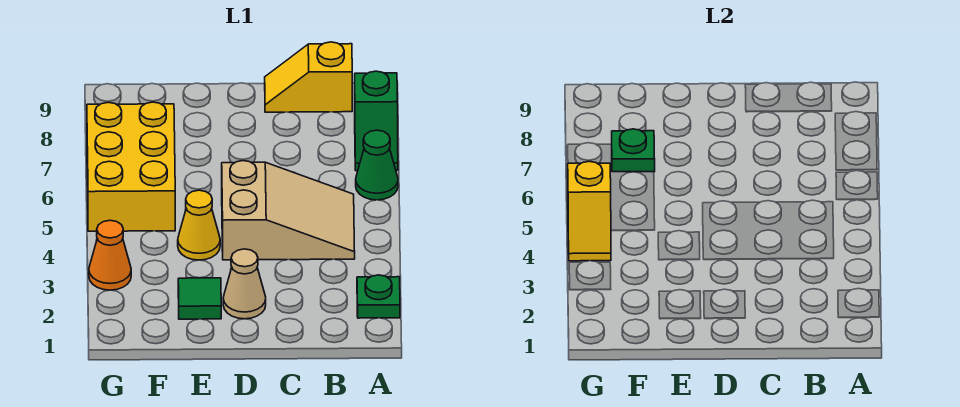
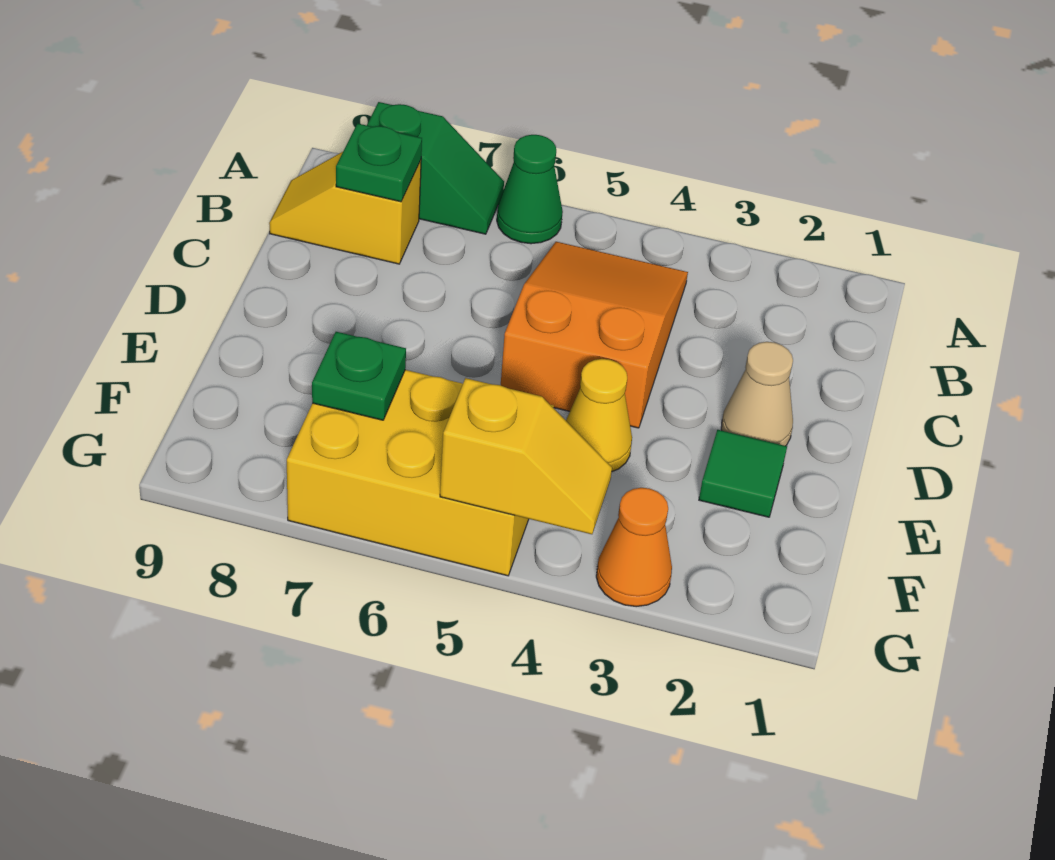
green plate A2 level 1 -> green plate B8 level 2
tan slope B4:D5 level 1 top D -> orange slope B4:D5 level 1 top D
yellow slope B9:C9 level 1 top B -> yellow slope B8:B9 level 1 top 8

